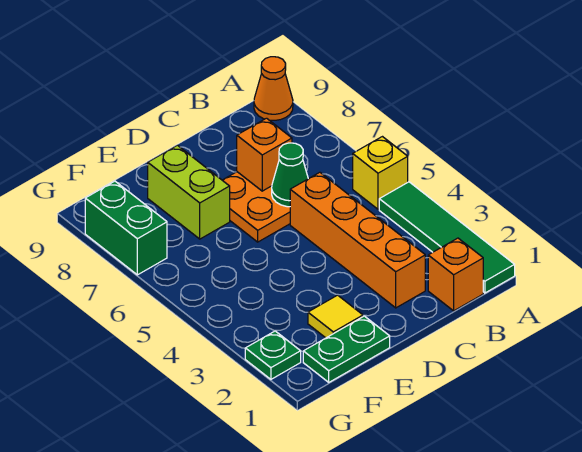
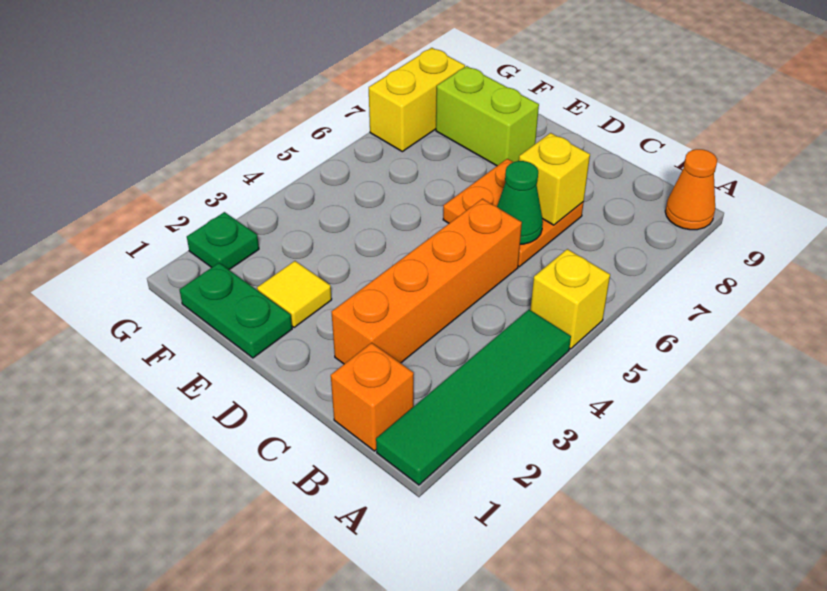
orange brick C7 level 2 -> yellow brick C7 level 2
lime brick E7:E8 level 1 -> lime brick E8:F8 level 1
green brick G7:G8 level 1 -> yellow brick G7:G8 level 1

